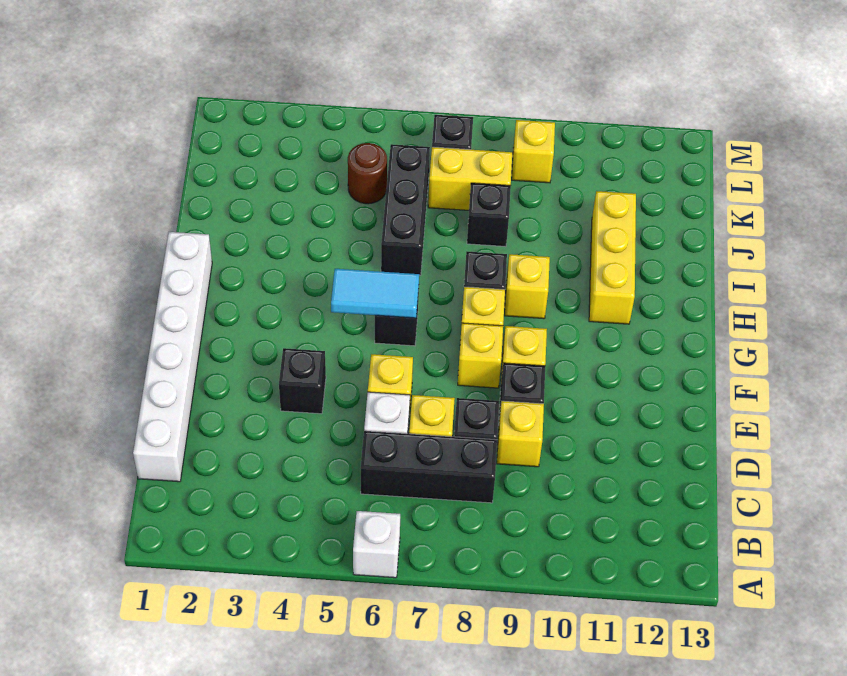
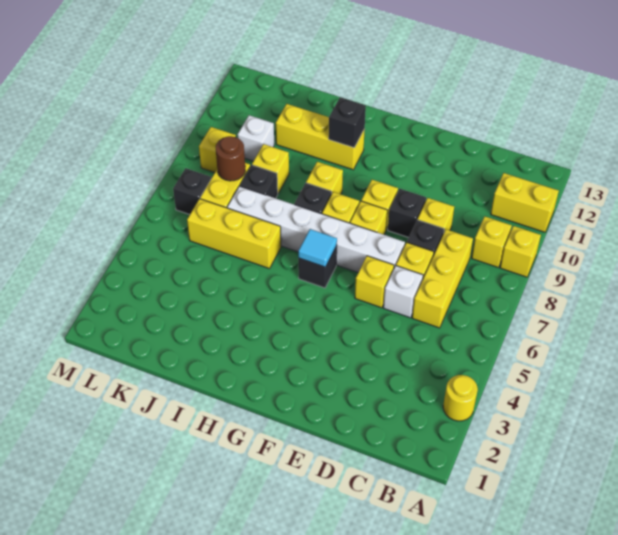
none -> yellow round brick A3 level 1
white brick A6 level 1 -> white brick K10 level 1
none -> yellow brick A9 level 1
none -> yellow brick A11:B11 level 1
none -> yellow brick B9 level 1
white brick C1:H1 level 1 -> white brick E7:J7 level 1
black brick C6:C8 level 1 -> yellow brick C6:C8 level 1
black brick E4 level 1 -> black brick H11 level 2
cyan tile G5:G6 level 2 -> cyan tile G6 level 2
black brick I6:K6 level 1 -> yellow brick I6:K6 level 1
none -> yellow brick J9 level 1
brown round brick K5 level 1 -> brown round brick K8 level 2

